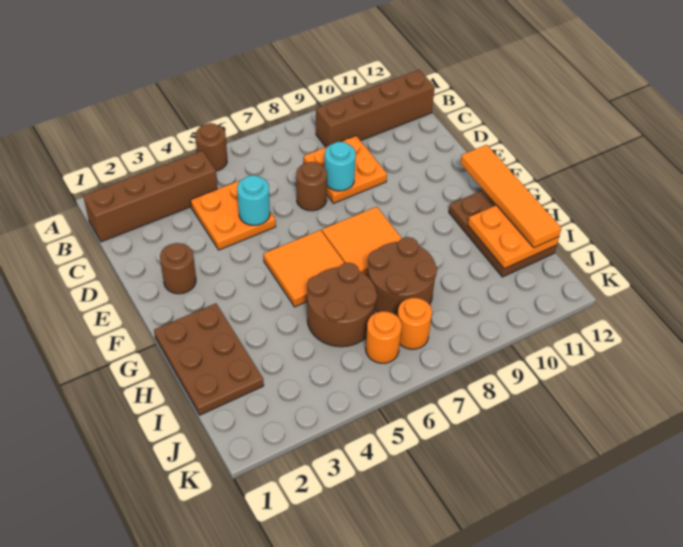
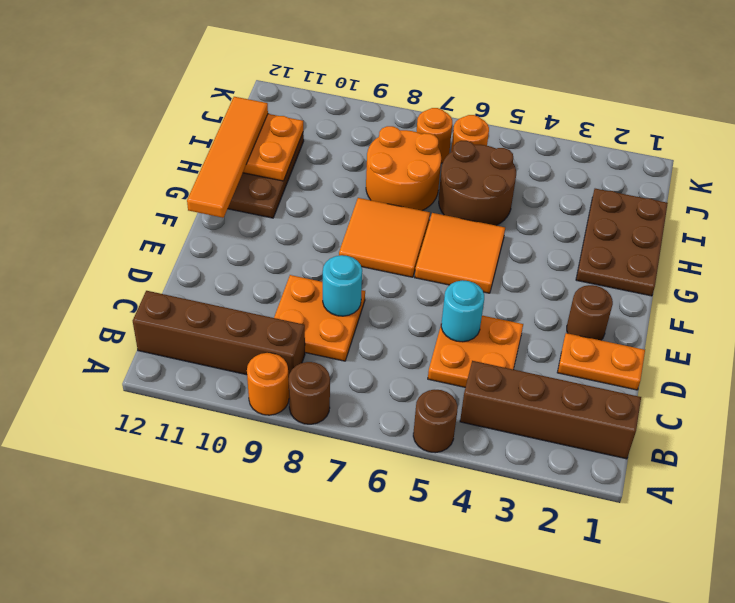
none -> orange round brick A9 level 1
none -> orange plate D1:D2 level 1
brown round brick D7 level 1 -> brown round brick A8 level 1
brown round brick H7:I8 level 1 -> orange round brick H7:I8 level 1

